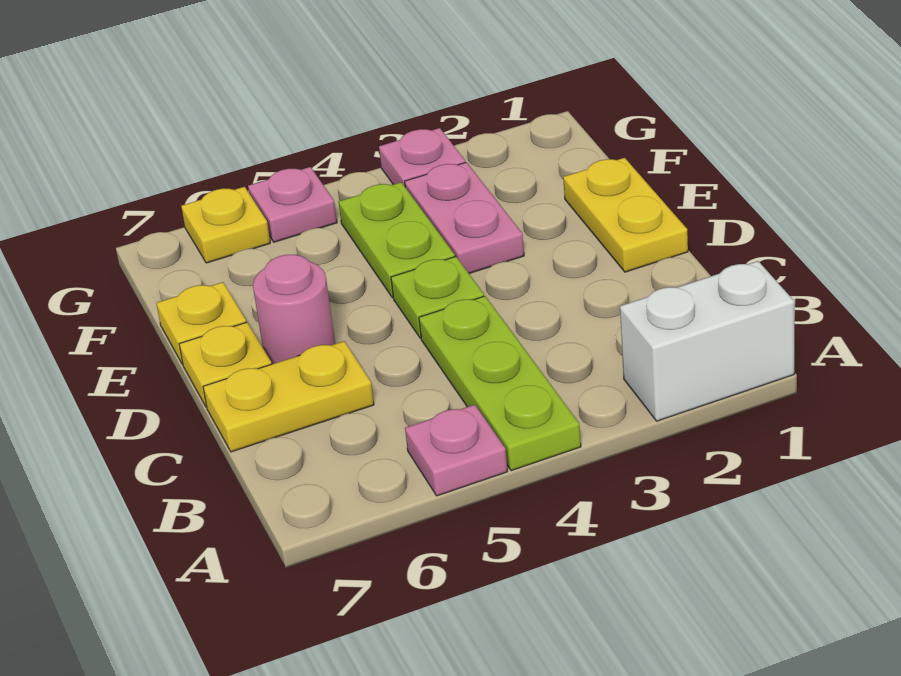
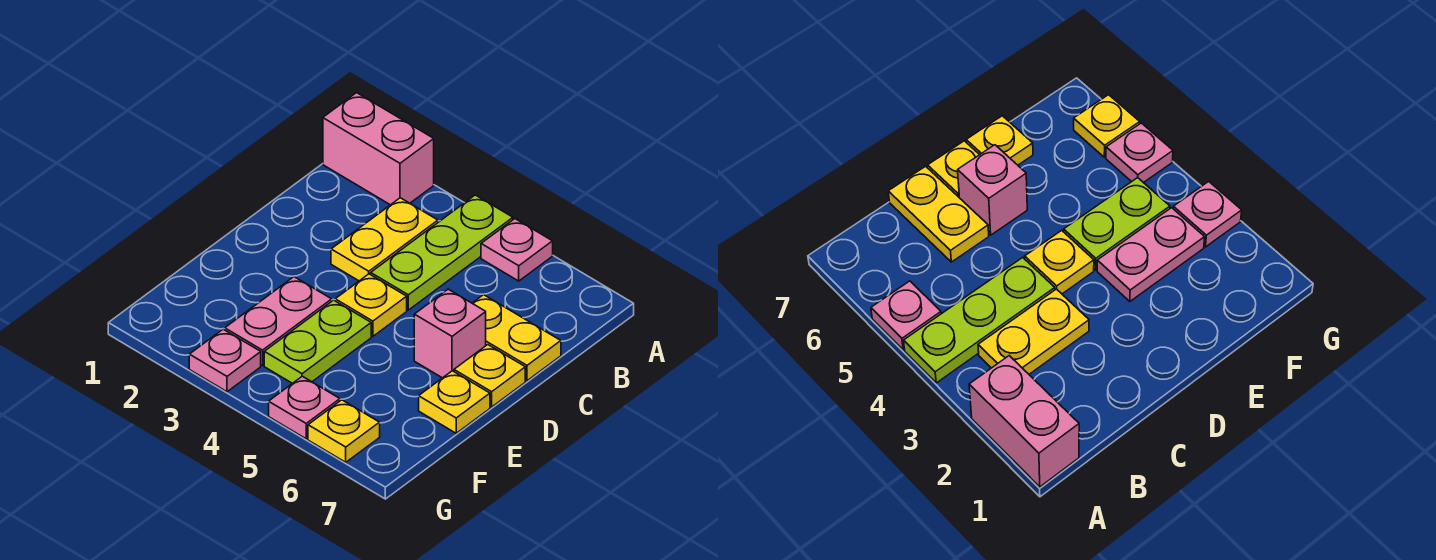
white brick A1:A2 level 1 -> pink brick A1:A2 level 1
yellow plate D1:E1 level 1 -> yellow plate B3:C3 level 1
lime plate D4 level 1 -> yellow plate D4 level 1
pink round brick D6 level 1 -> pink brick D6 level 1

